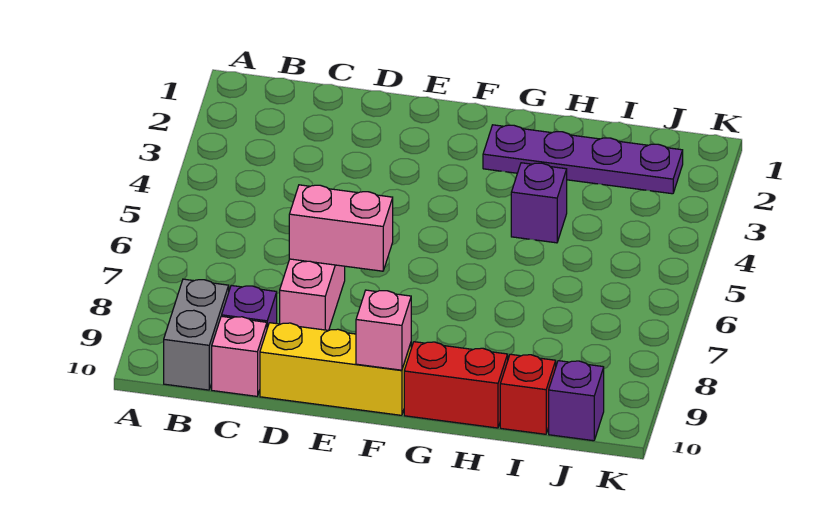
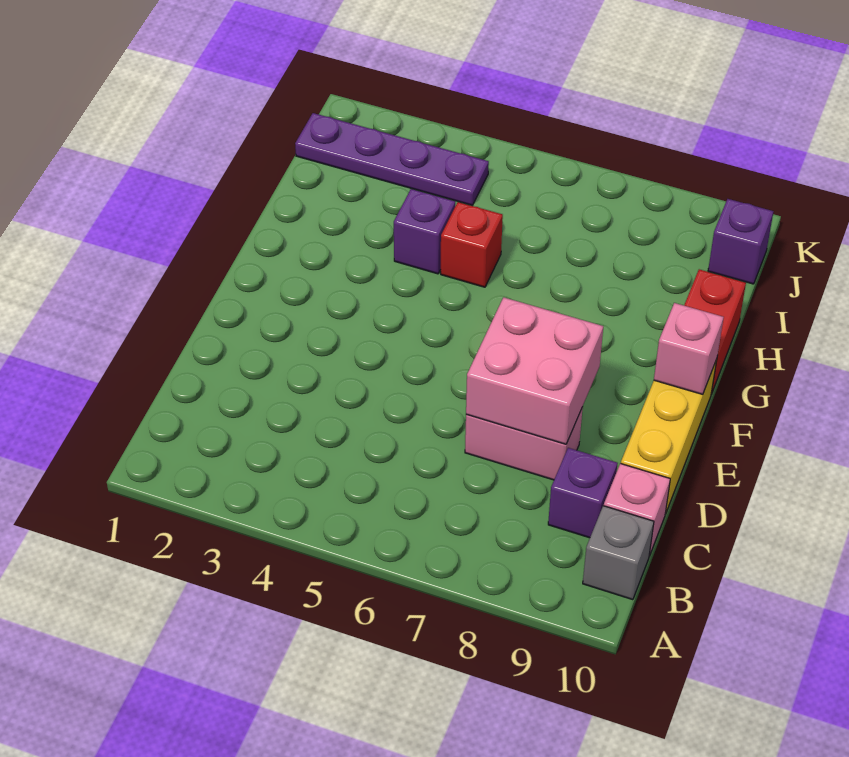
grey brick B9:B10 level 1 -> grey brick B10 level 1
pink brick D7:E7 level 2 -> pink brick D7:E8 level 2
purple plate G2:J2 level 1 -> purple plate J1:J4 level 1
red brick I10 level 1 -> red brick H5 level 1

